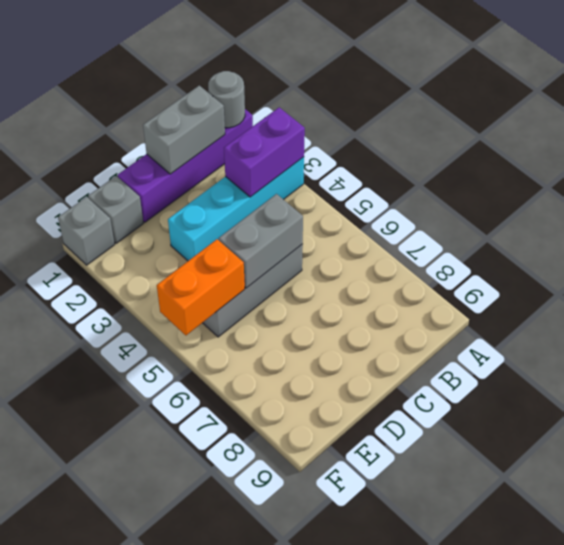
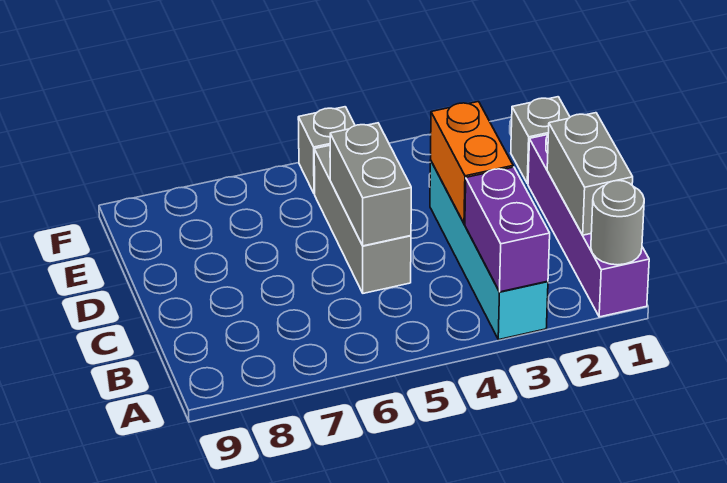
orange brick E5:F5 level 2 -> orange brick C3:D3 level 2
grey brick F1 level 1 -> grey brick F5 level 1

